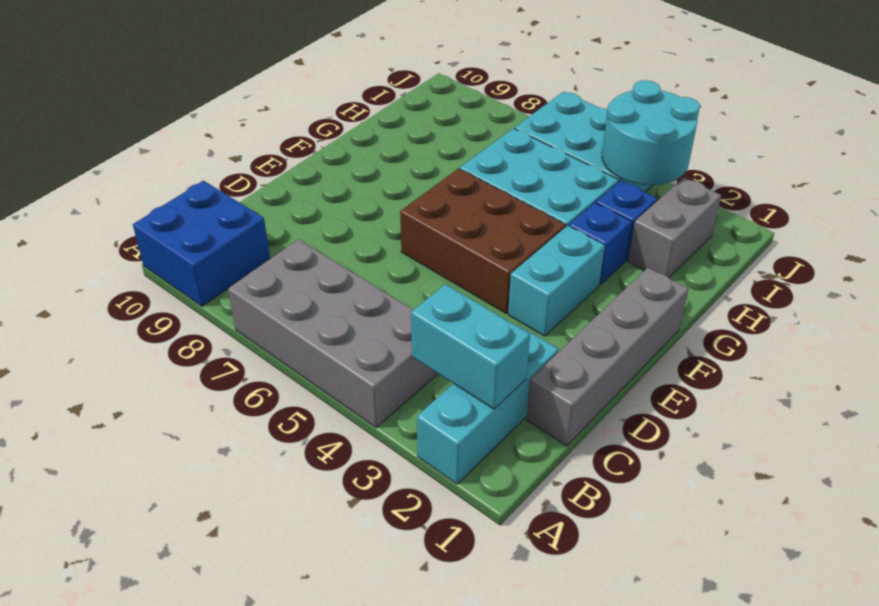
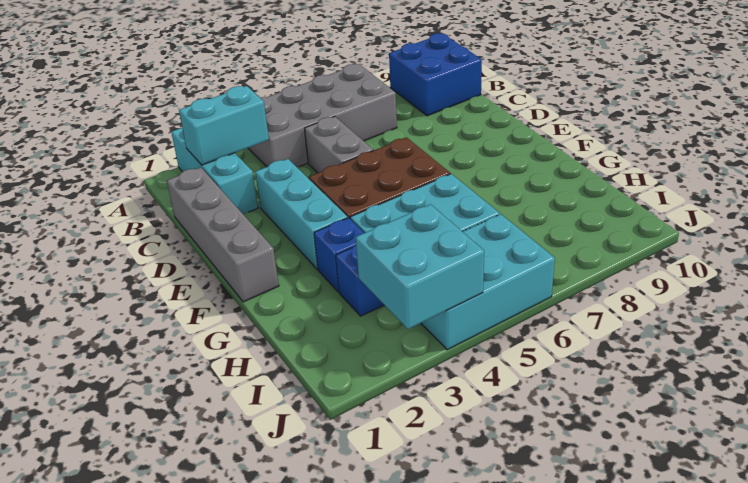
cyan brick E3:F3 level 1 -> cyan brick D3:F3 level 1
grey brick H2:I2 level 1 -> grey brick C5:D5 level 1
cyan round brick I3:J4 level 2 -> cyan brick I3:J4 level 2

